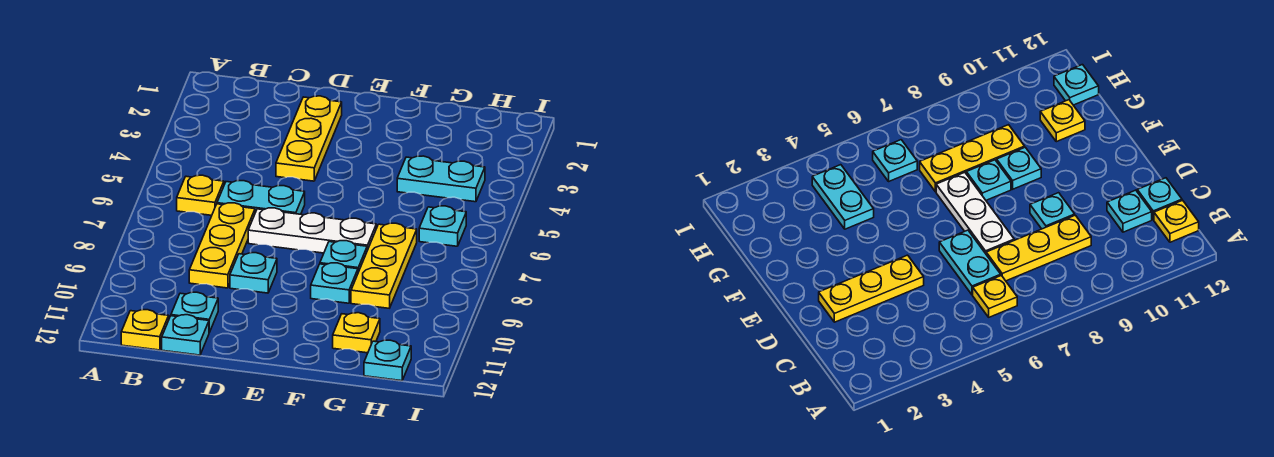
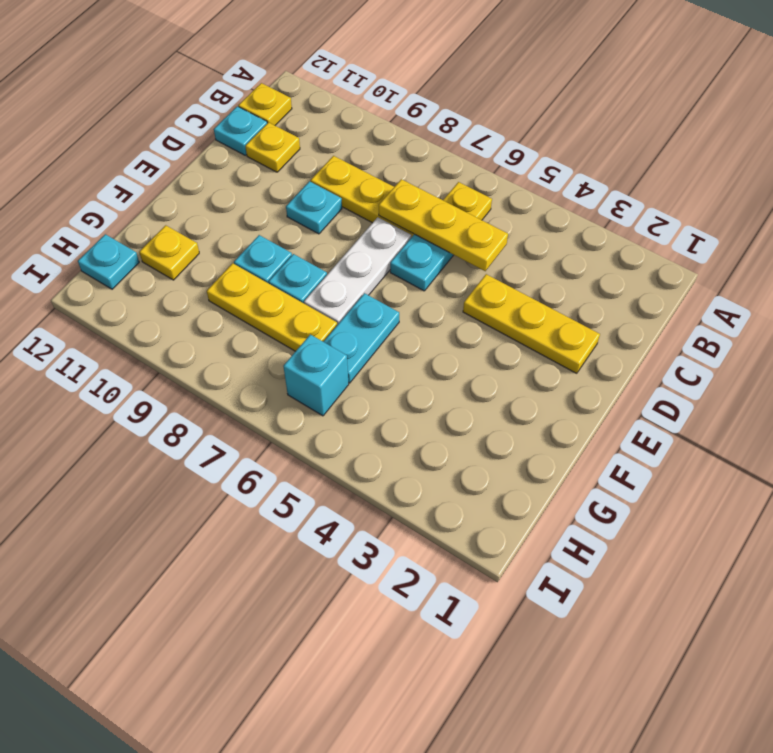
none -> yellow plate C5:C7 level 2
cyan plate C11 level 1 -> yellow plate C11 level 1
cyan plate G4:H4 level 1 -> cyan plate F6:G6 level 1
cyan plate H6 level 1 -> cyan brick H6 level 1

